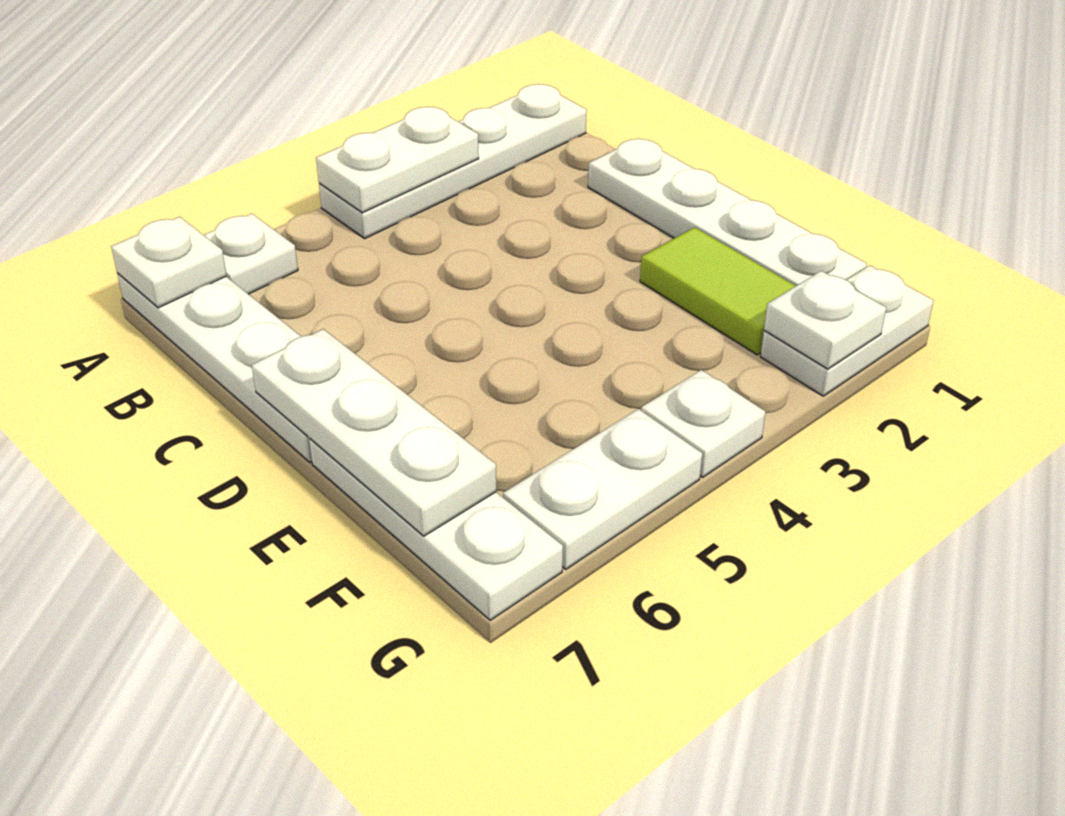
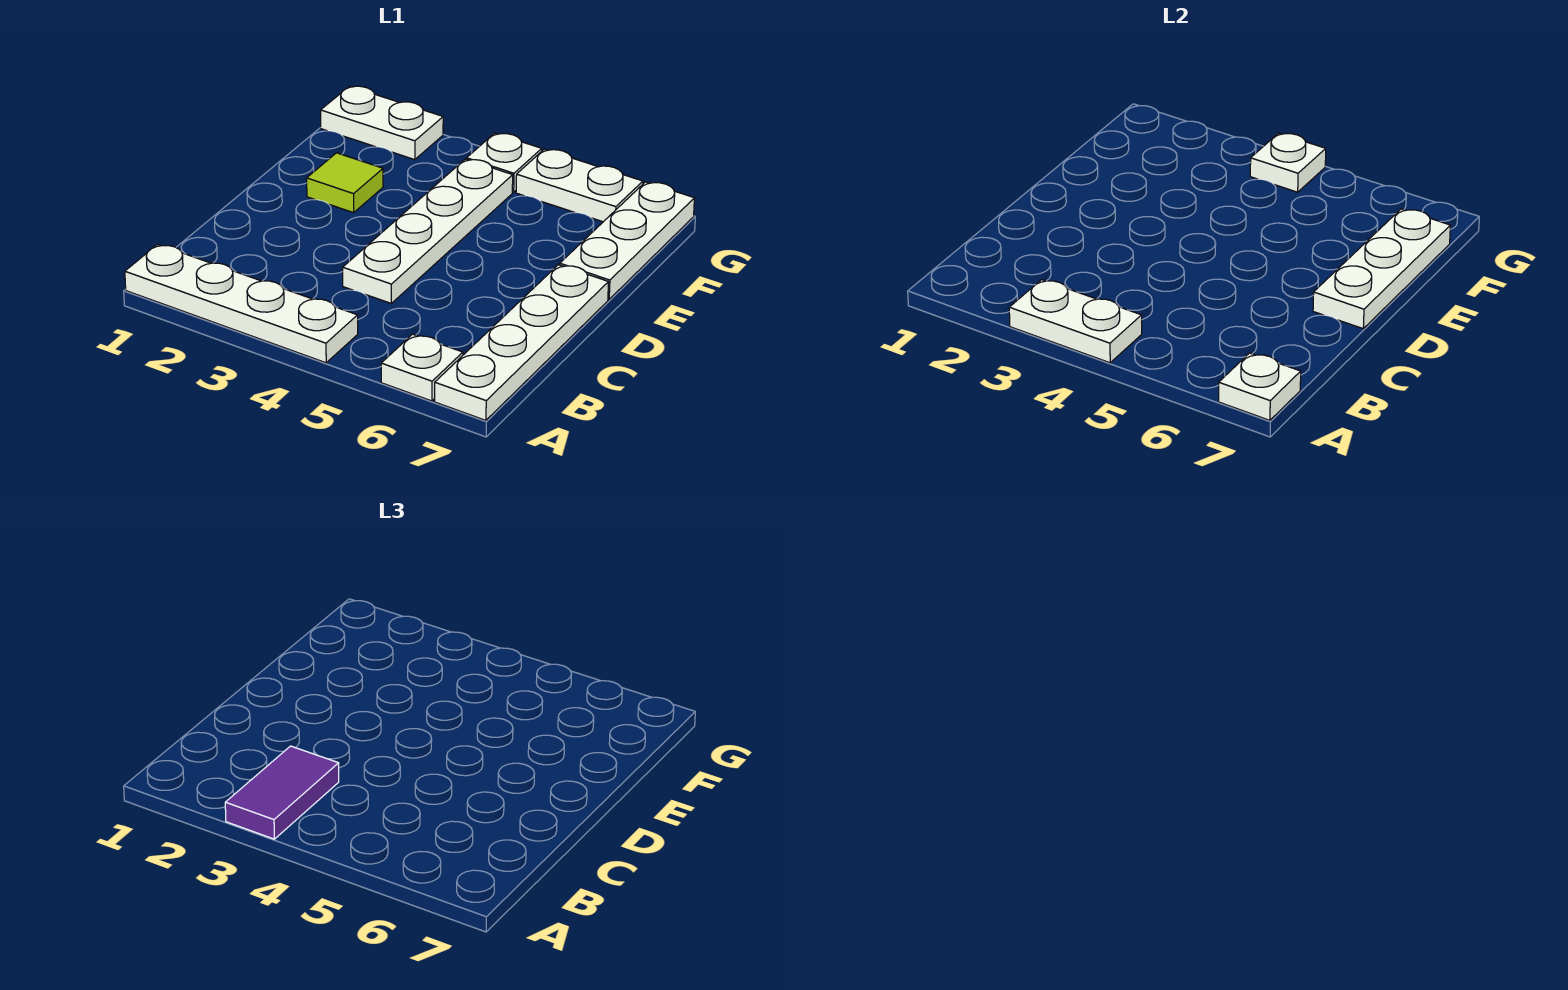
none -> purple tile A3:B3 level 3
white plate C1:F1 level 1 -> white plate C4:F4 level 1
lime tile E2:F2 level 1 -> lime tile E2 level 1
white plate G2 level 2 -> white plate G4 level 2

